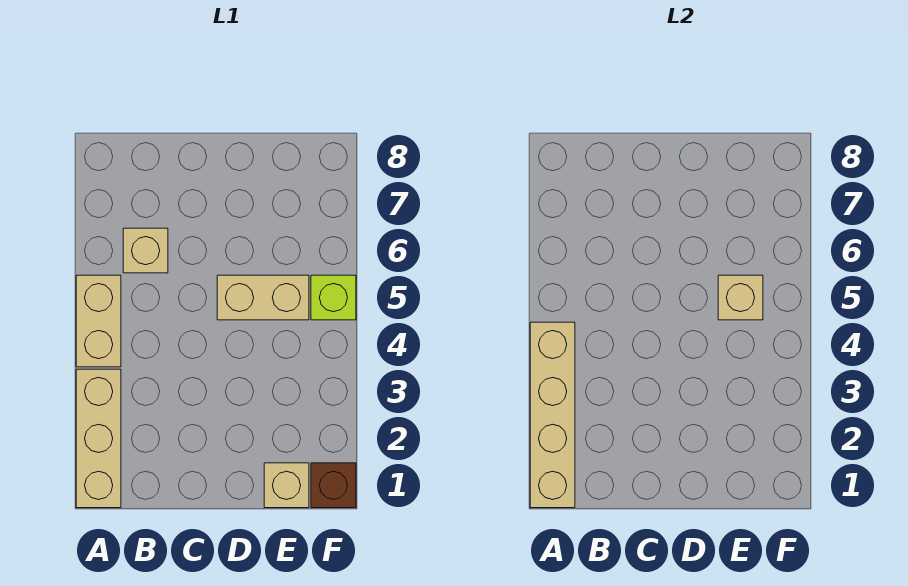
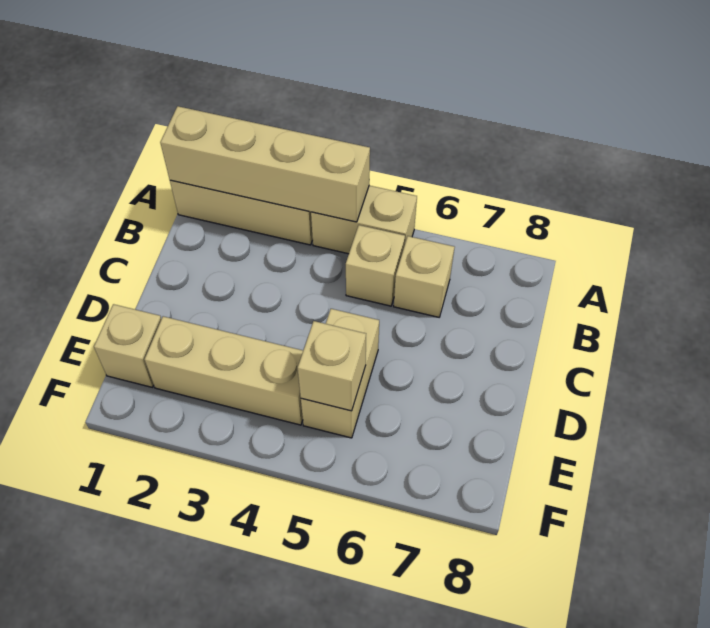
none -> tan brick B5 level 1
none -> tan brick E2:E4 level 1
brown brick F1 level 1 -> none
lime brick F5 level 1 -> none

